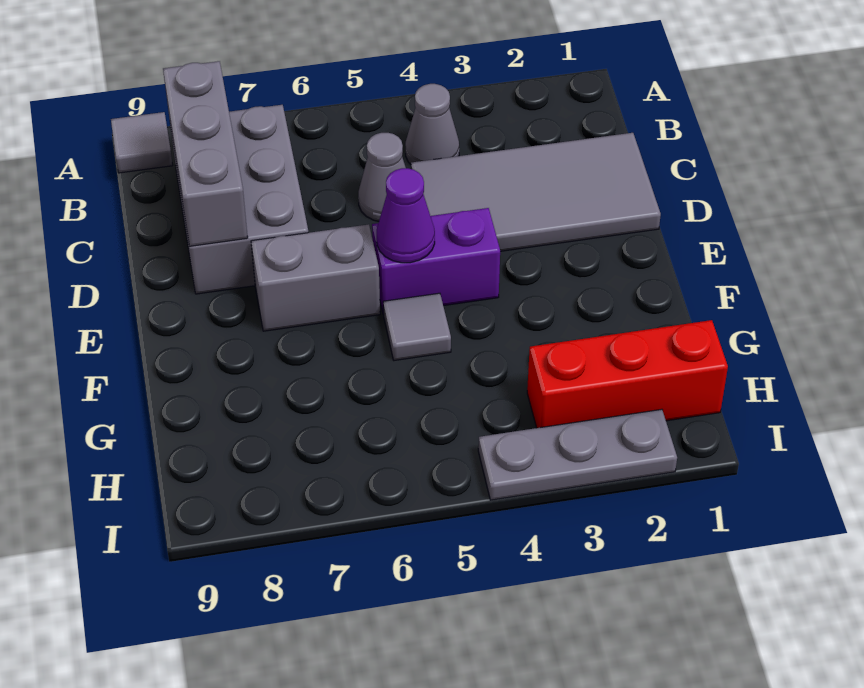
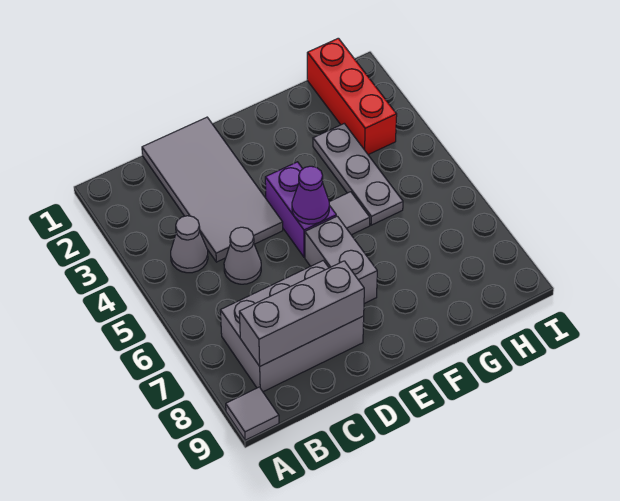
grey plate I2:I4 level 1 -> grey plate G3:G5 level 1

